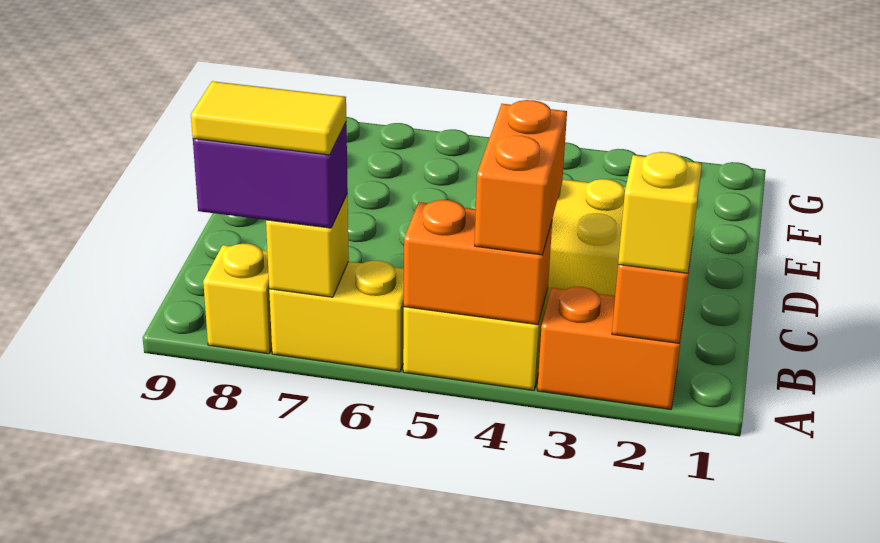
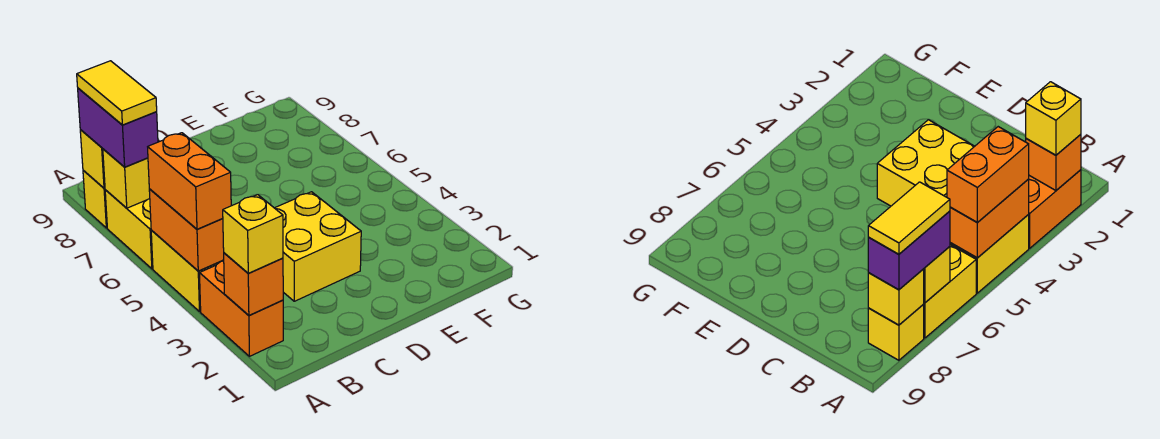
orange brick A4:B4 level 3 -> orange brick A4:A5 level 3
none -> yellow brick A8 level 2

